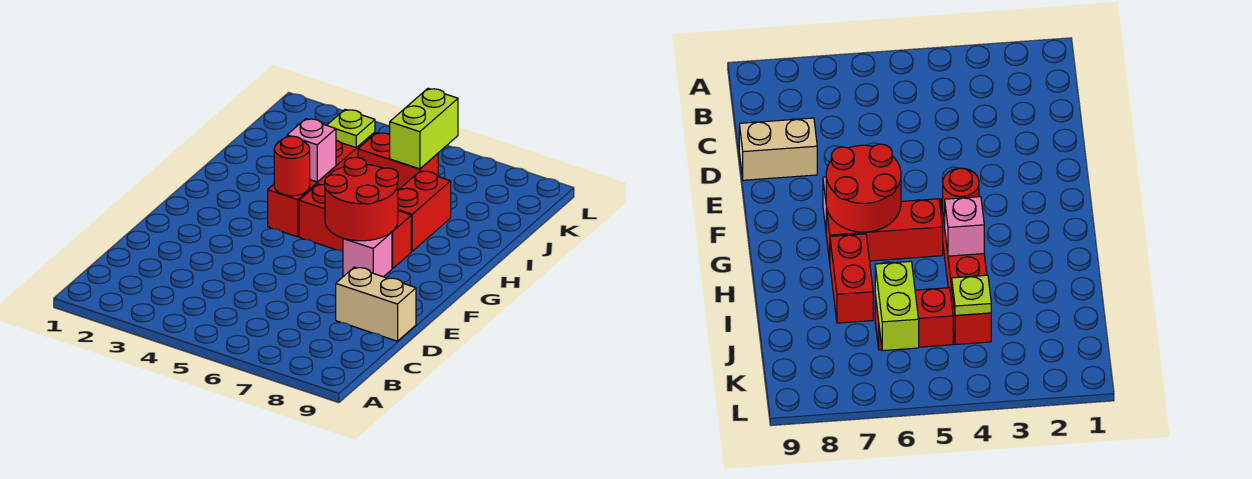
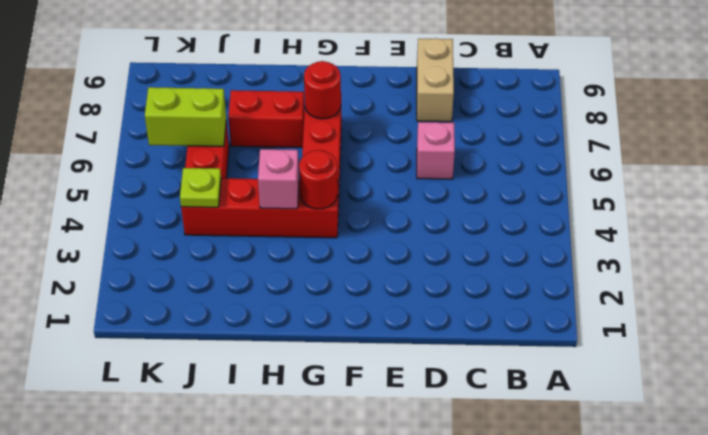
red round brick F6:G7 level 2 -> red round brick G7 level 2
pink brick F7 level 1 -> pink brick D6 level 1

